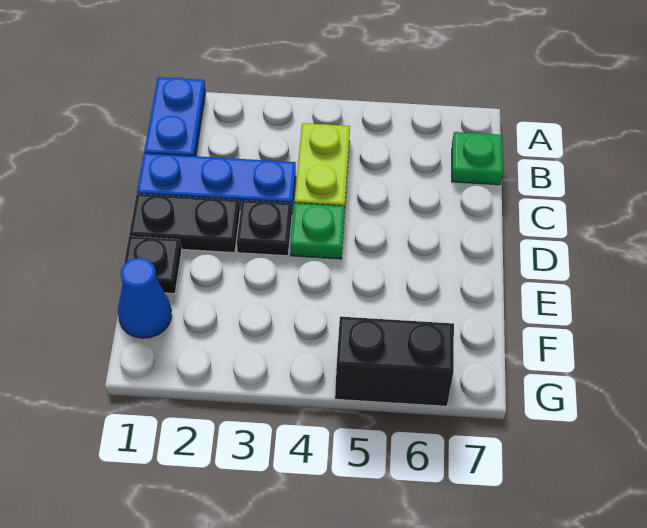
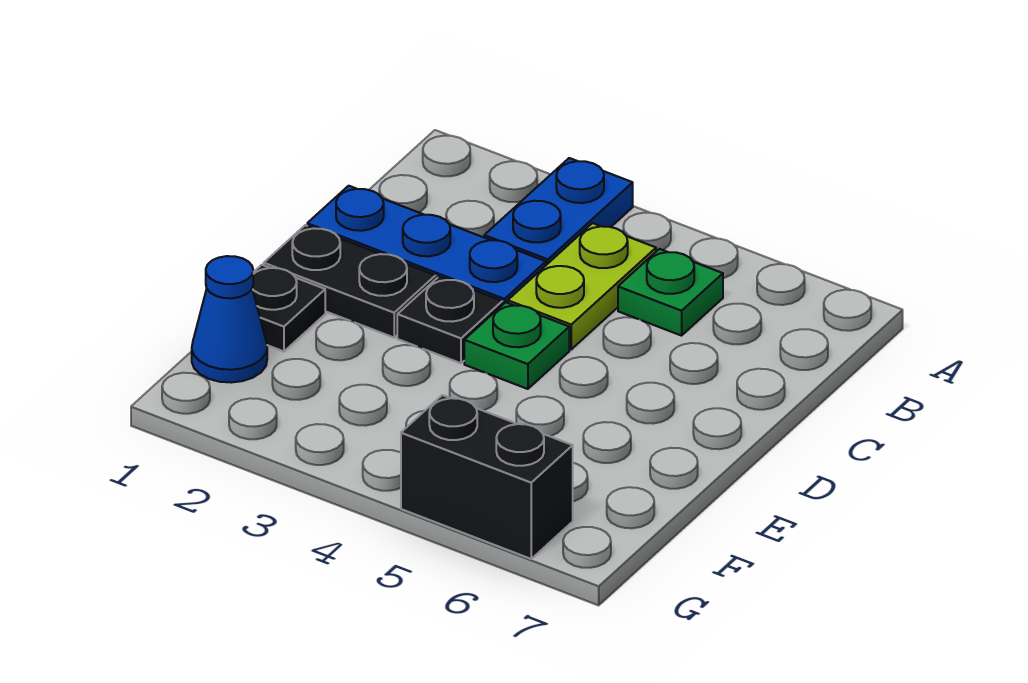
blue plate A1:B1 level 1 -> blue plate A3:B3 level 1
green plate B7 level 1 -> green plate B5 level 1

